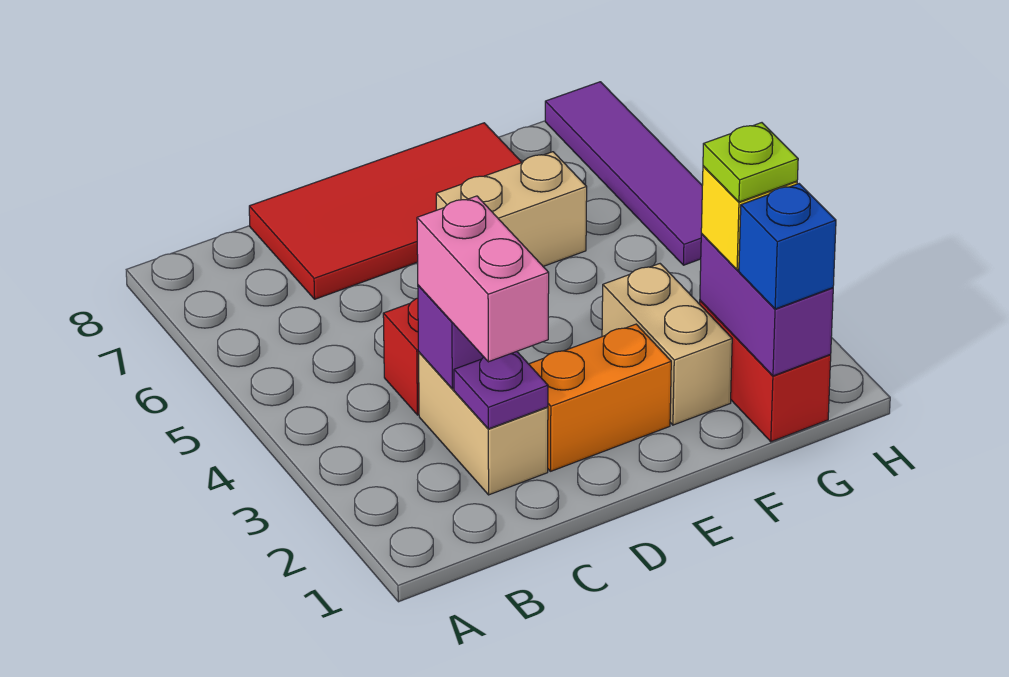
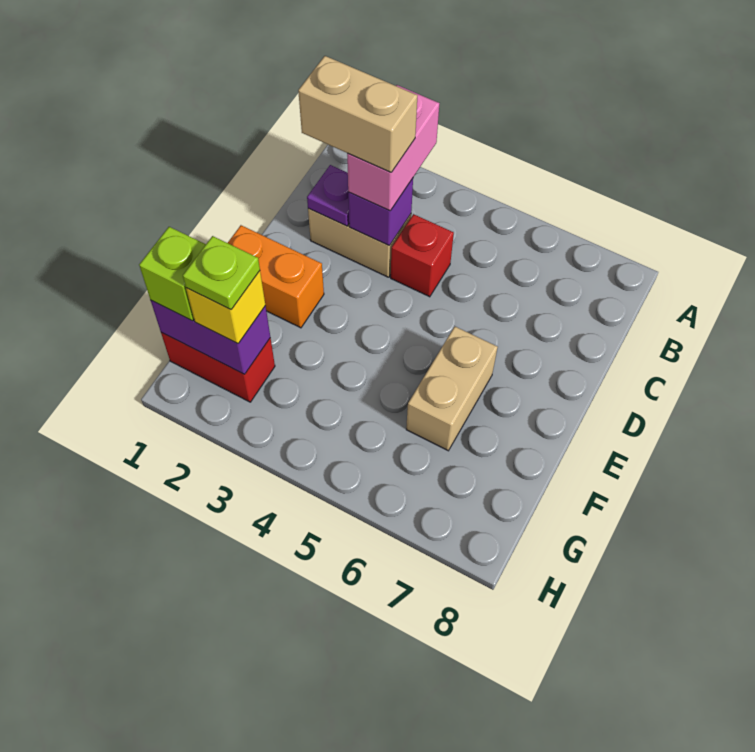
pink brick C2:C3 level 3 -> pink brick B3:C3 level 3
red tile C7:F8 level 1 -> none
orange brick D2:E2 level 1 -> orange brick E1:E2 level 1
tan brick F2:F3 level 1 -> tan brick C2:C3 level 4
blue brick G1 level 3 -> lime brick G1 level 3
purple tile H5:H8 level 1 -> none

